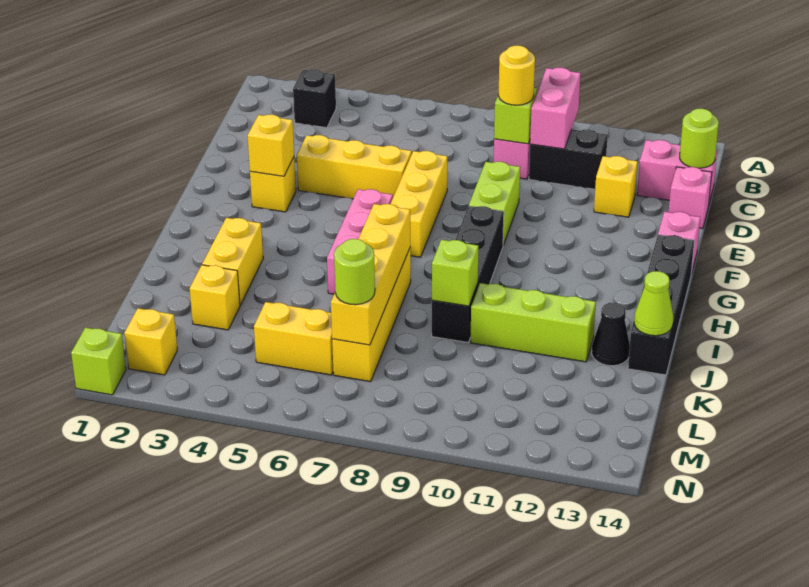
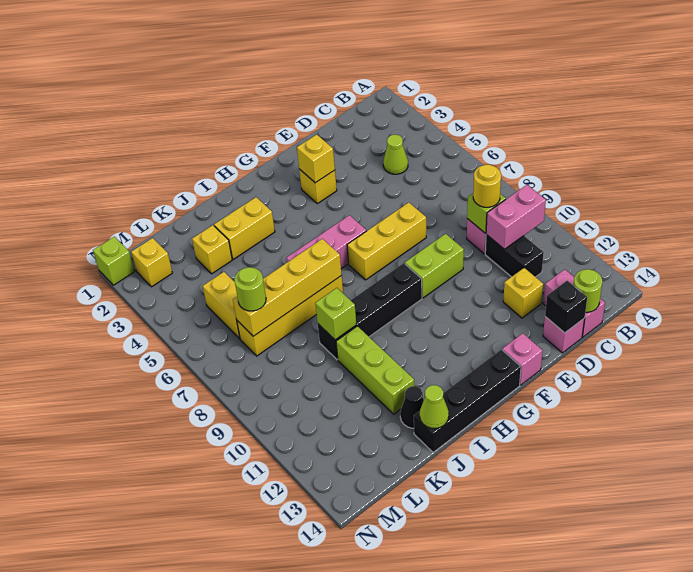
black brick B3 level 1 -> black brick D14 level 2
none -> lime cone C4 level 1
yellow brick E4:E6 level 1 -> none

